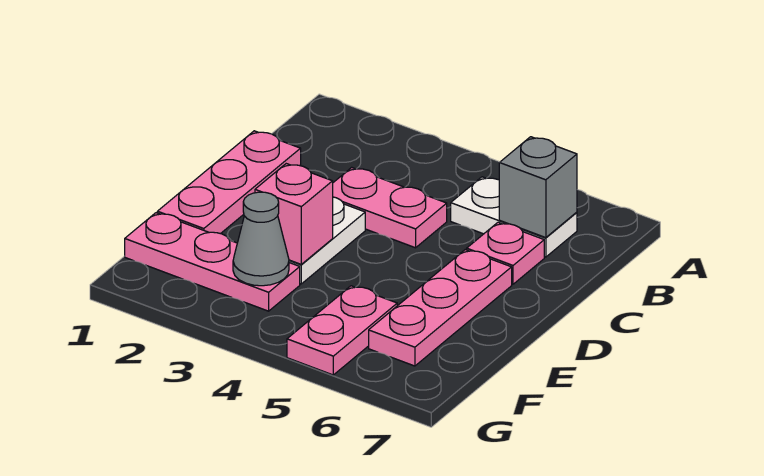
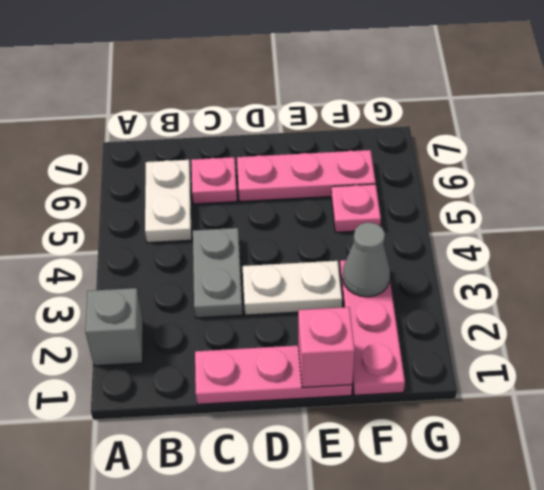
grey brick B6 level 2 -> grey brick A2 level 1
pink plate C3:C4 level 1 -> grey plate C3:C4 level 1
pink brick E3 level 2 -> pink brick E1 level 2
pink plate F5:G5 level 1 -> pink plate F5 level 1

